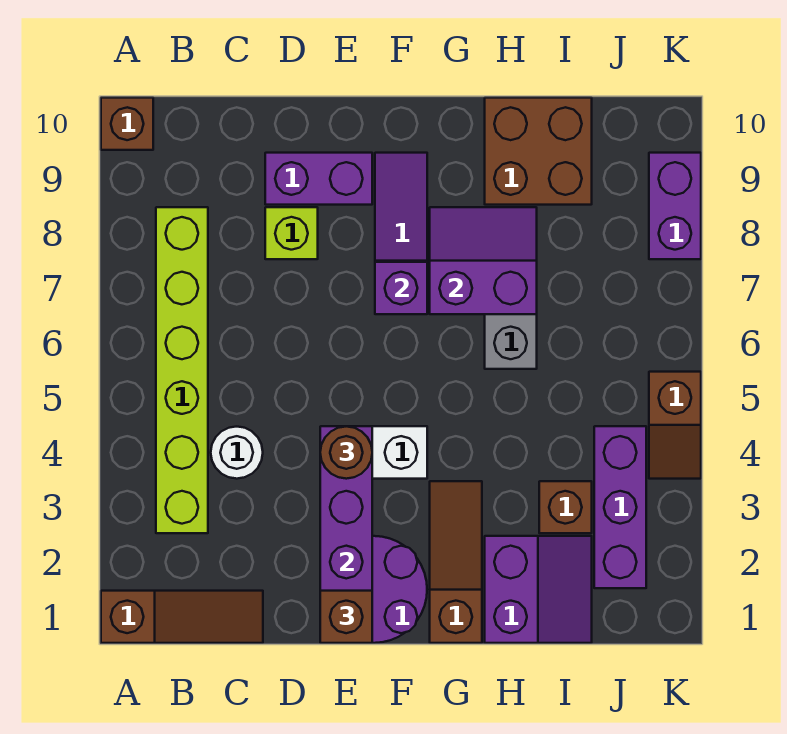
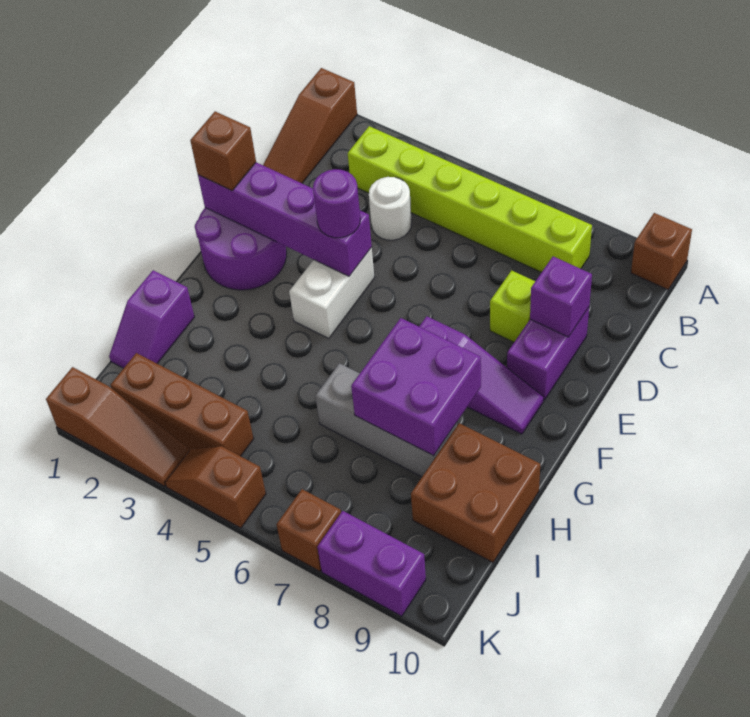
brown round brick E4 level 3 -> purple round brick E4 level 3
purple brick F7 level 2 -> purple brick D9 level 2
brown slope G1:G3 level 1 top 1 -> brown slope K1:K3 level 1 top 1
purple slope G7:H8 level 2 top 7 -> purple brick G7:H8 level 2
purple slope H1:I2 level 1 top H -> purple slope H1:I1 level 1 top H
brown brick I3 level 1 -> brown brick K7 level 1
purple brick J2:J4 level 1 -> brown brick J2:J4 level 1

